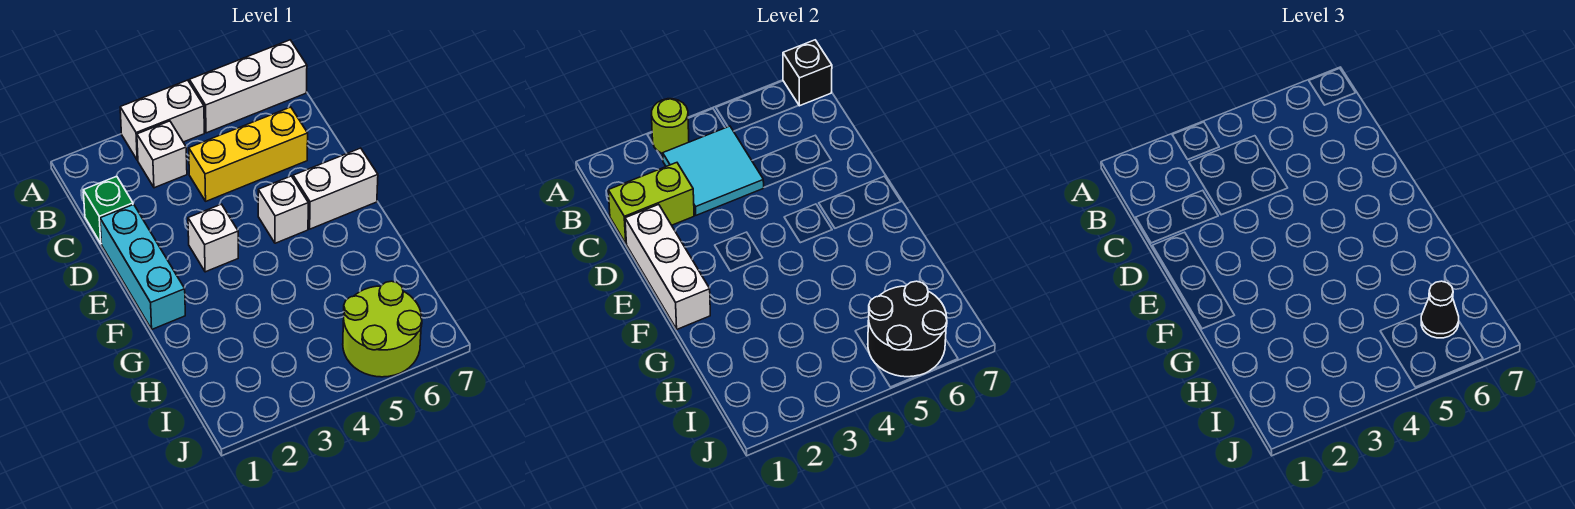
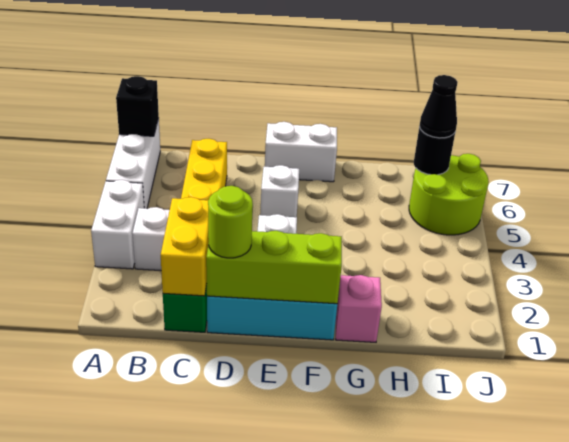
lime round brick A3 level 2 -> lime round brick D1 level 3
cyan tile B3:C4 level 2 -> none
lime brick C1:C2 level 2 -> yellow brick C1:C2 level 2
white brick D1:F1 level 2 -> lime brick D1:F1 level 2
white brick E6:E7 level 1 -> white brick E7:F7 level 1
none -> pink brick G1 level 1
black round brick I5:J6 level 2 -> black round brick I6 level 2

